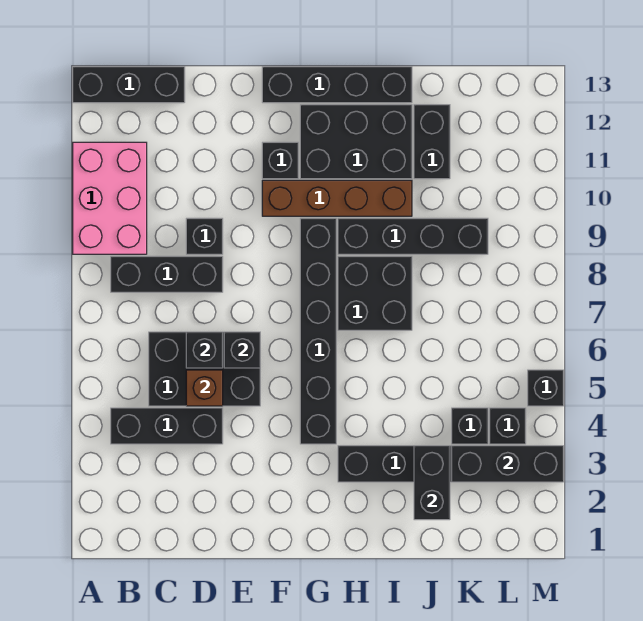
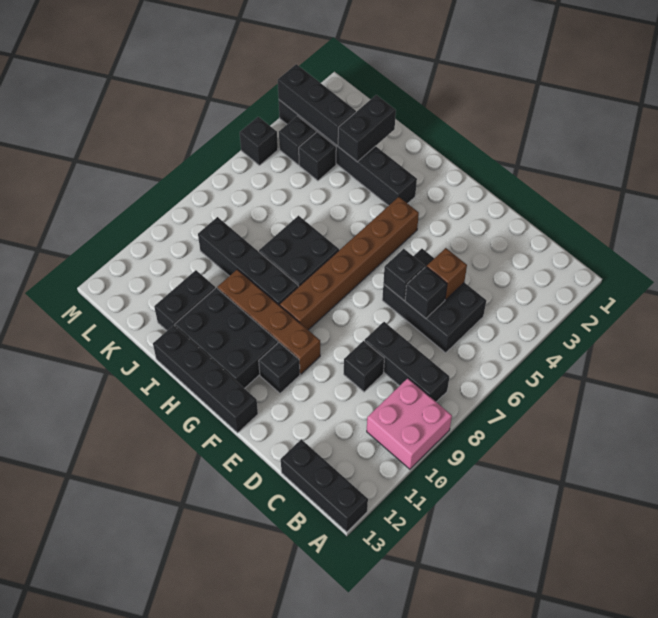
pink brick A9:B11 level 1 -> pink brick A9:B10 level 1
black brick B4:D4 level 1 -> none
black brick G4:G9 level 1 -> brown brick G4:G9 level 1

